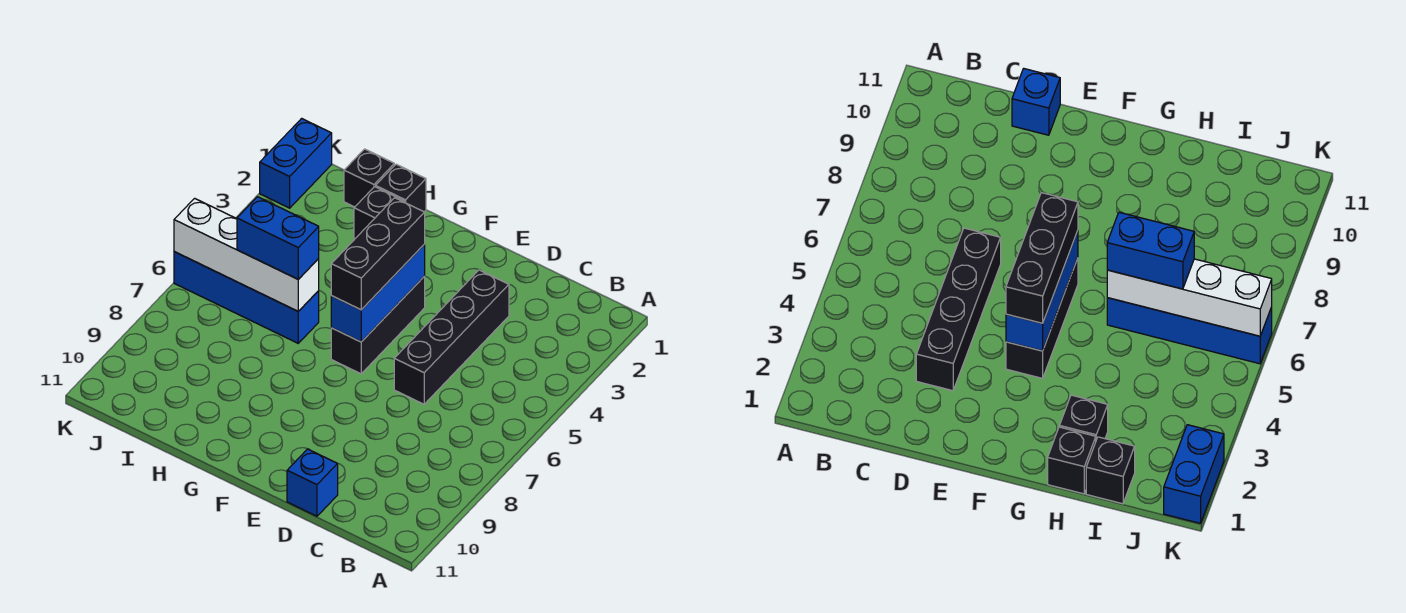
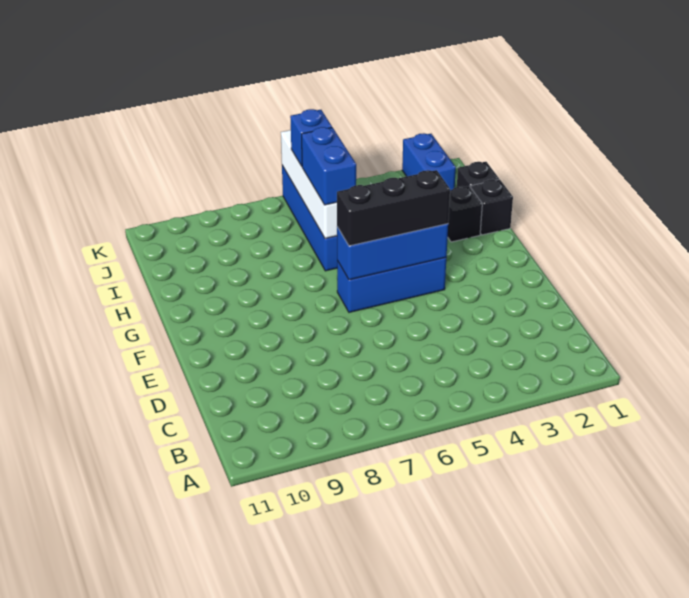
black brick D3:D6 level 1 -> none
blue brick D11 level 1 -> blue brick J6 level 3
black brick F4:F6 level 1 -> blue brick F4:F6 level 1
blue brick K1:K2 level 1 -> blue brick J2:K2 level 1

